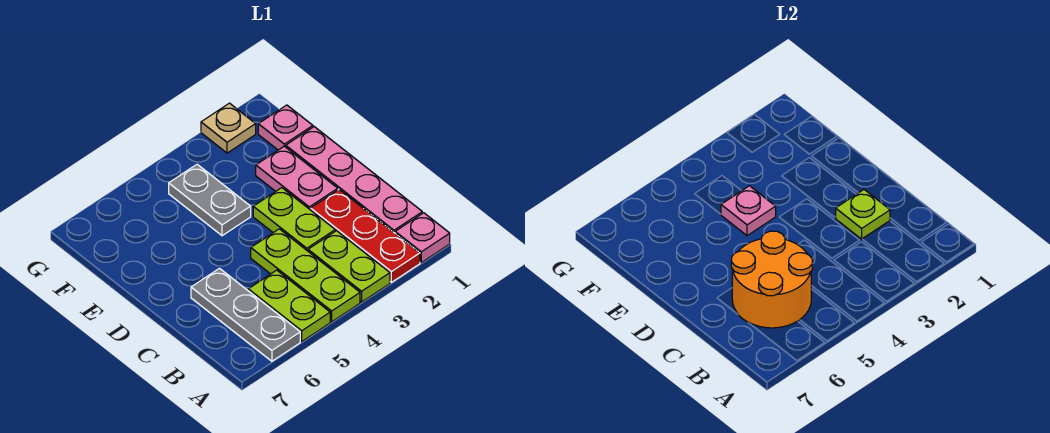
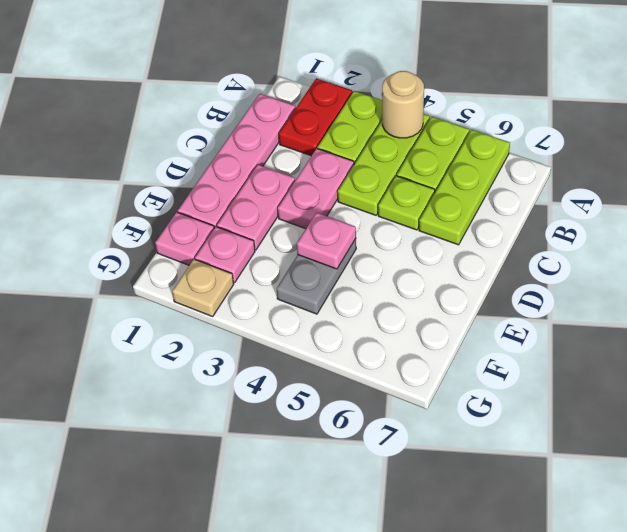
pink plate A1 level 1 -> pink plate F2 level 1
red plate A2:C2 level 1 -> red plate A2:B2 level 1
none -> tan round brick A4 level 2
grey plate A6:C6 level 1 -> lime plate A6:C6 level 1
orange round brick B5:C6 level 2 -> none
lime plate C2 level 2 -> lime plate C5 level 1
lime plate C3:D3 level 1 -> pink plate C3:D3 level 1

